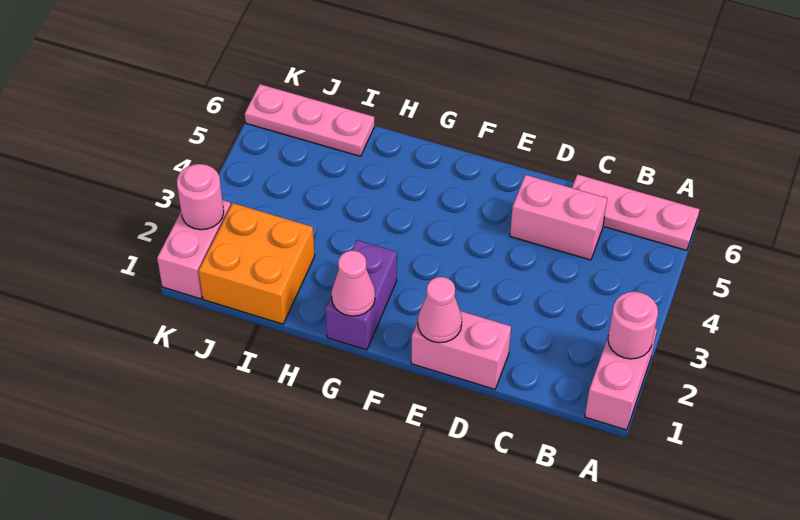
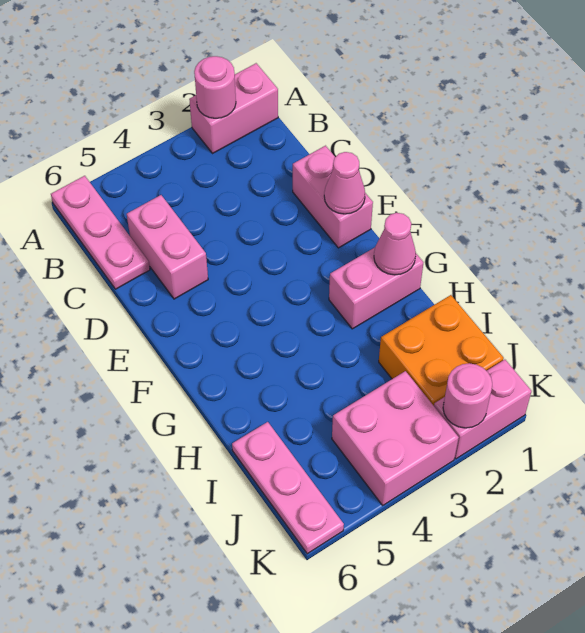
purple brick G1:G2 level 1 -> pink brick G1:G2 level 1
none -> pink brick J3:K4 level 1

